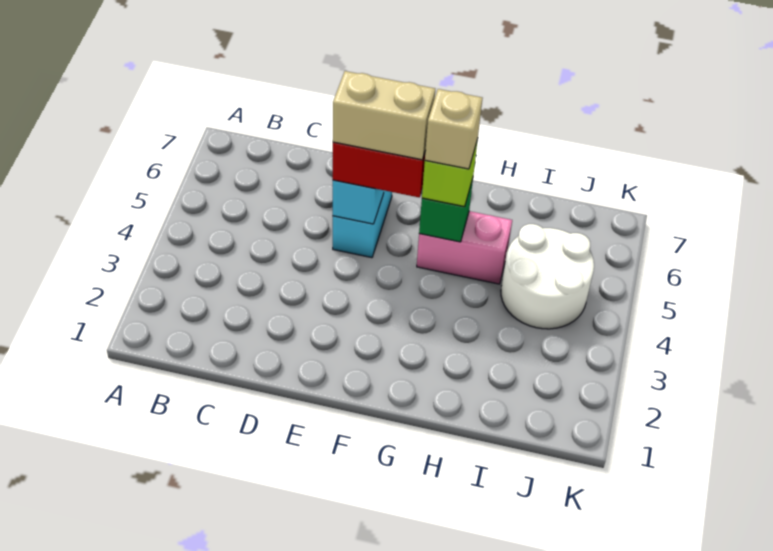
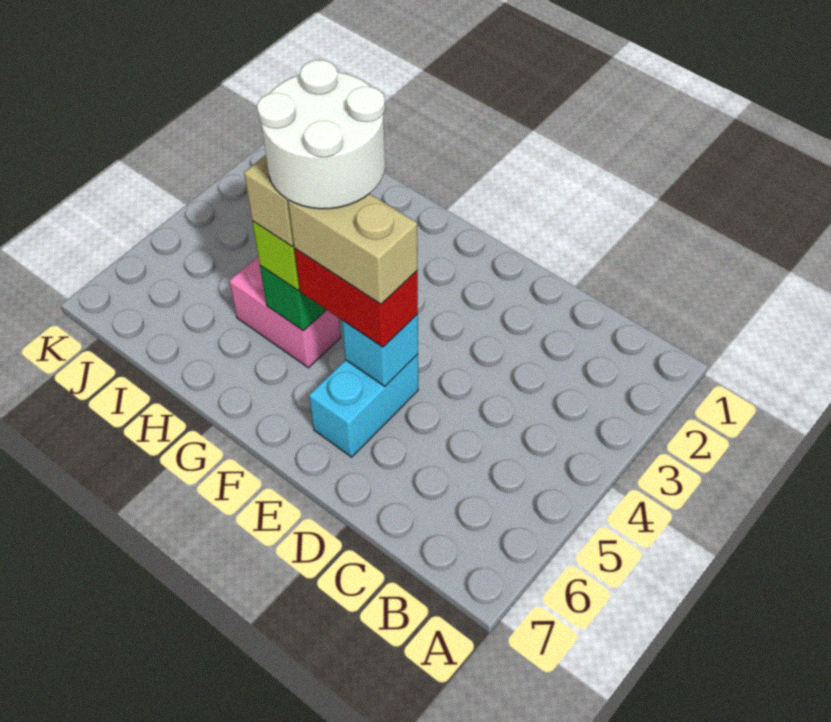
white round brick I4:J5 level 1 -> white round brick F4:G5 level 5

